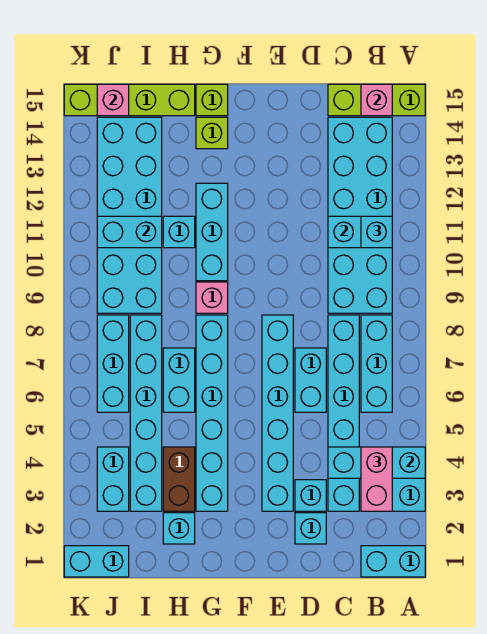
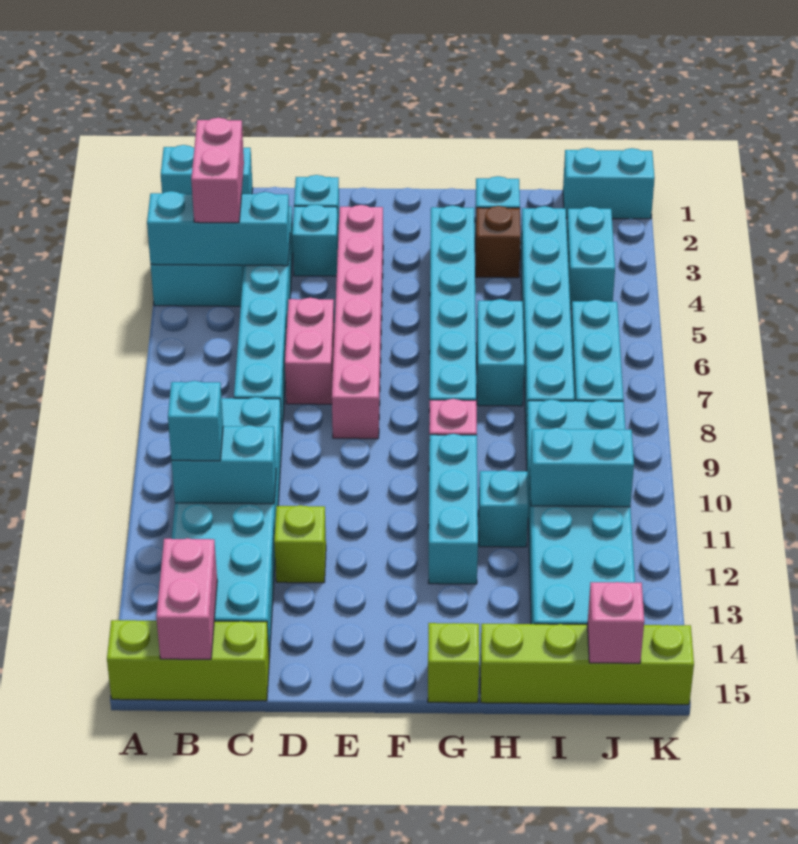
cyan brick B6:B8 level 1 -> none
pink brick B15 level 2 -> pink brick B14:B15 level 2
cyan brick D6:D7 level 1 -> pink brick D6:D7 level 1
cyan brick E3:E8 level 1 -> pink brick E3:E8 level 1
lime brick G14 level 1 -> lime brick D12 level 1
brown brick H3:H4 level 1 -> brown brick H3 level 1

